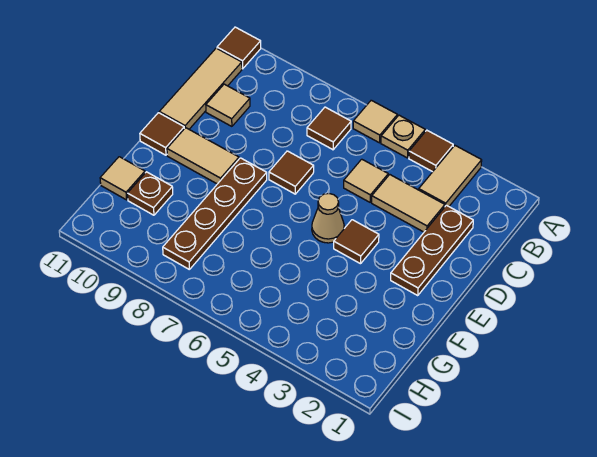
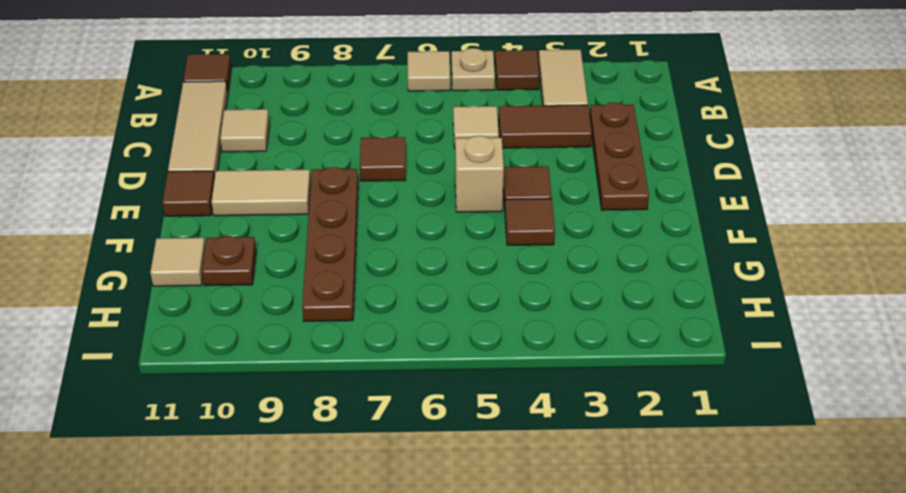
brown tile B7 level 1 -> brown tile F4 level 1
tan tile C3:C4 level 1 -> brown tile C3:C4 level 1
tan cone E5 level 1 -> tan brick E5 level 1

